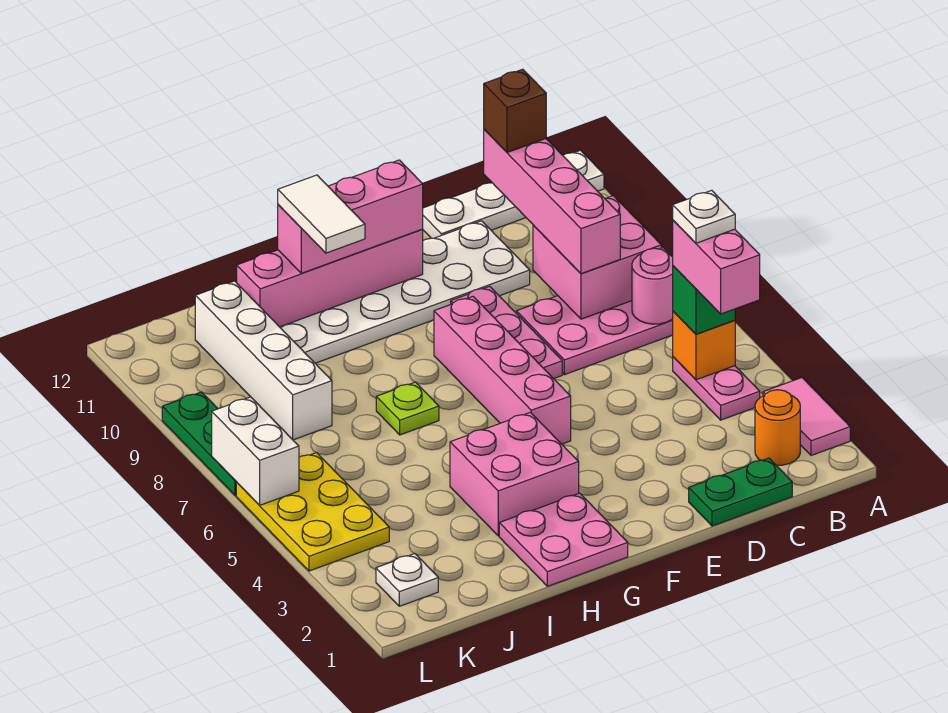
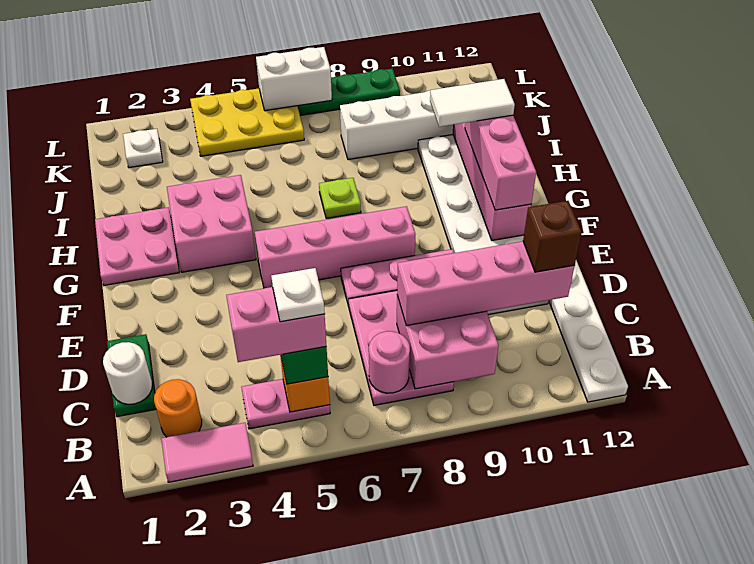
none -> white round brick C1 level 2

